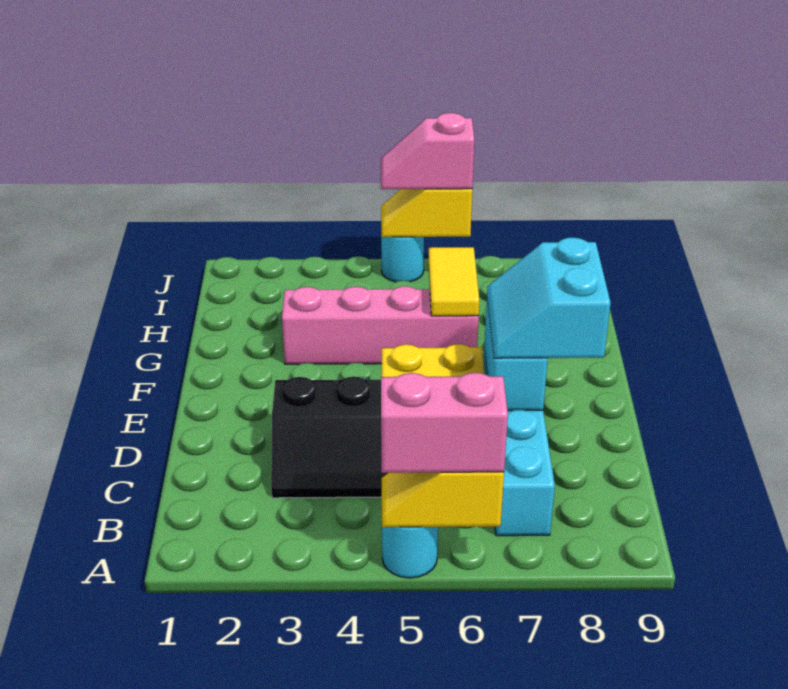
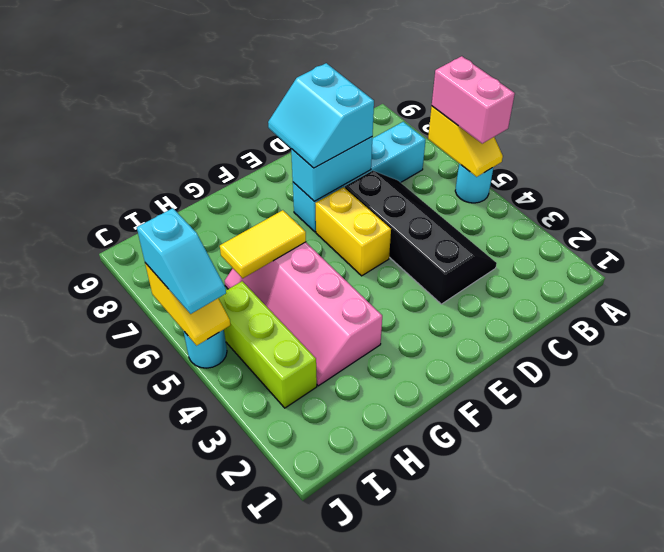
cyan slope D7:E8 level 3 top 8 -> cyan slope D7:E8 level 3 top D
none -> lime brick I3:I5 level 1
pink slope J5:J6 level 3 top 6 -> cyan slope J5:J6 level 3 top 6

